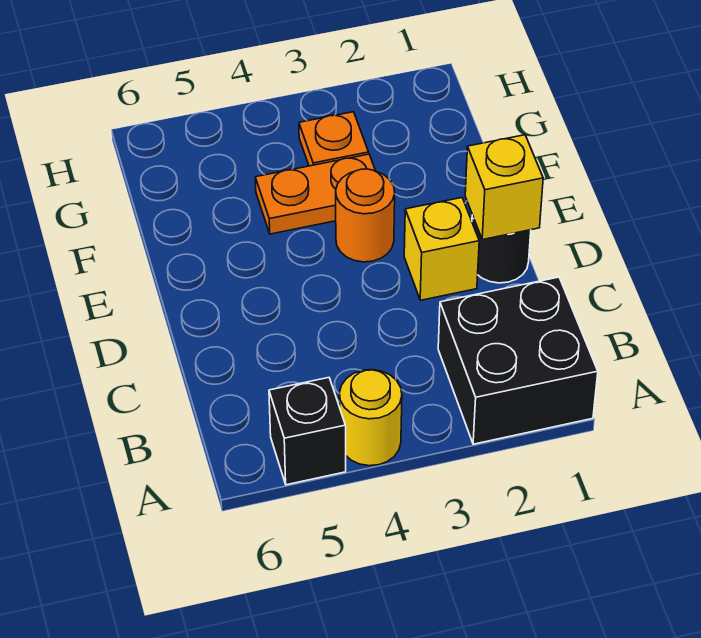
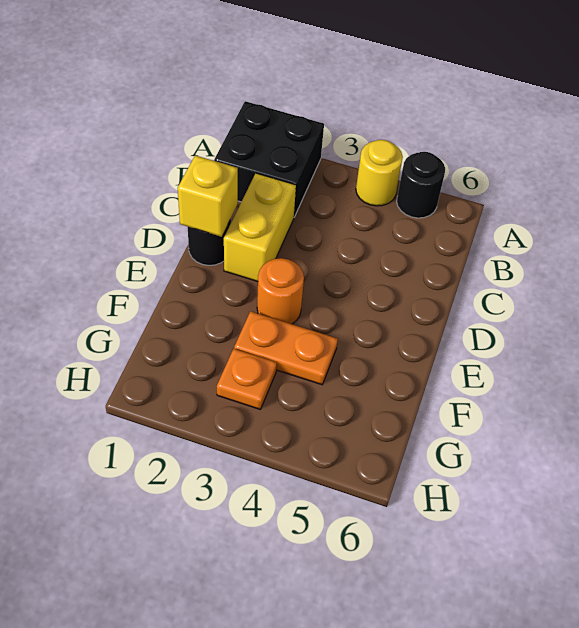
black brick A5 level 1 -> black round brick A5 level 1
yellow brick D2 level 1 -> yellow brick C2:D2 level 1

